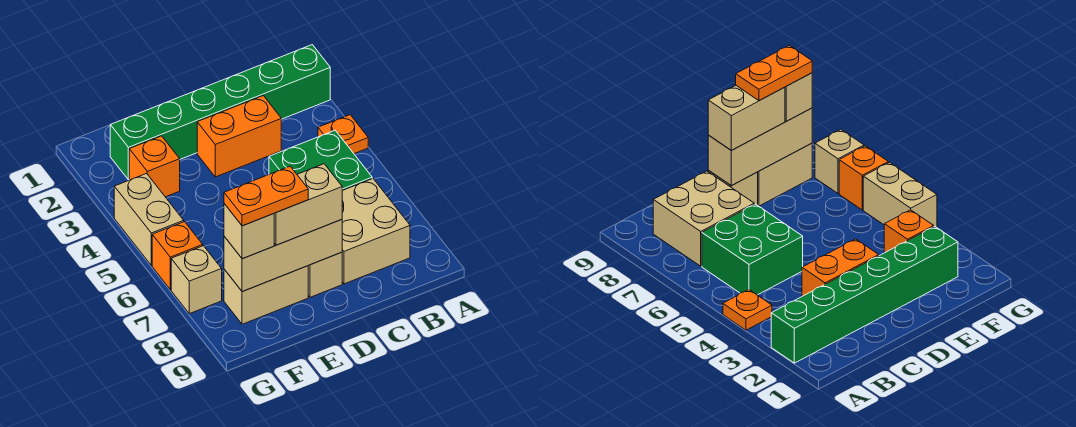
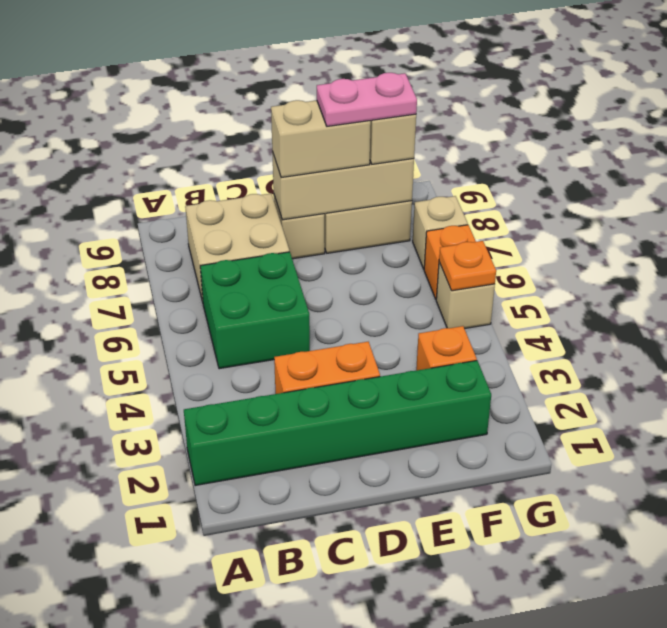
orange plate A4 level 1 -> orange plate G5 level 2
orange plate E8:F8 level 4 -> pink plate E8:F8 level 4
tan brick G4:G5 level 1 -> tan brick G5 level 1

